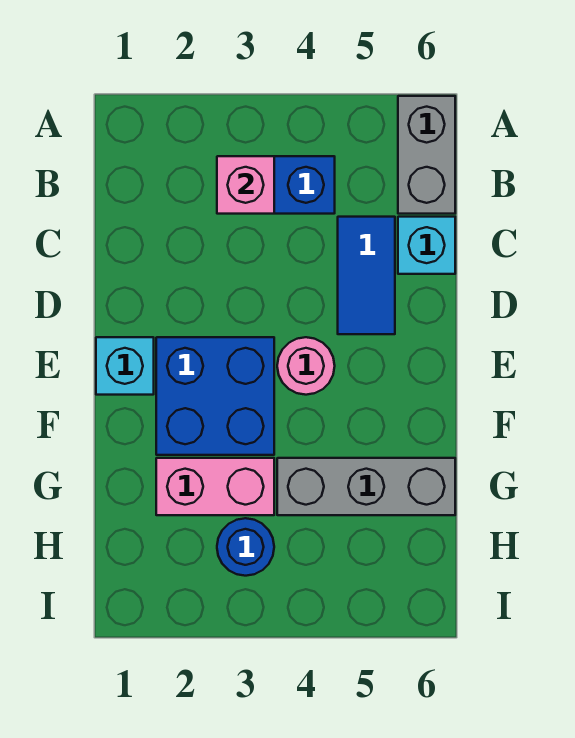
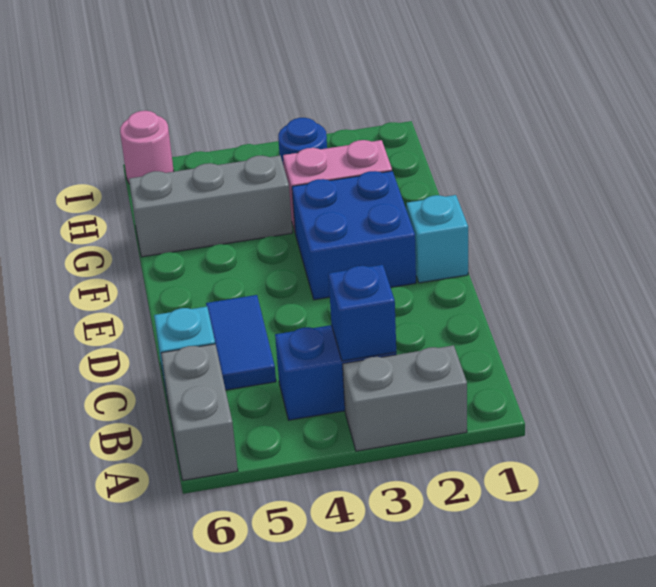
none -> grey brick A2:A3 level 1
pink brick B3 level 2 -> blue brick B3 level 2
pink round brick E4 level 1 -> pink round brick I6 level 1

